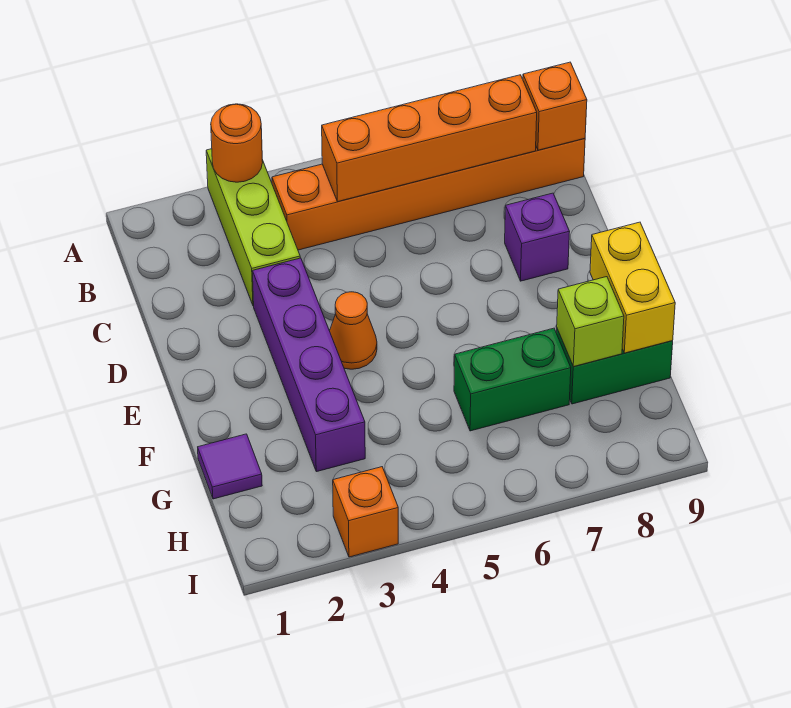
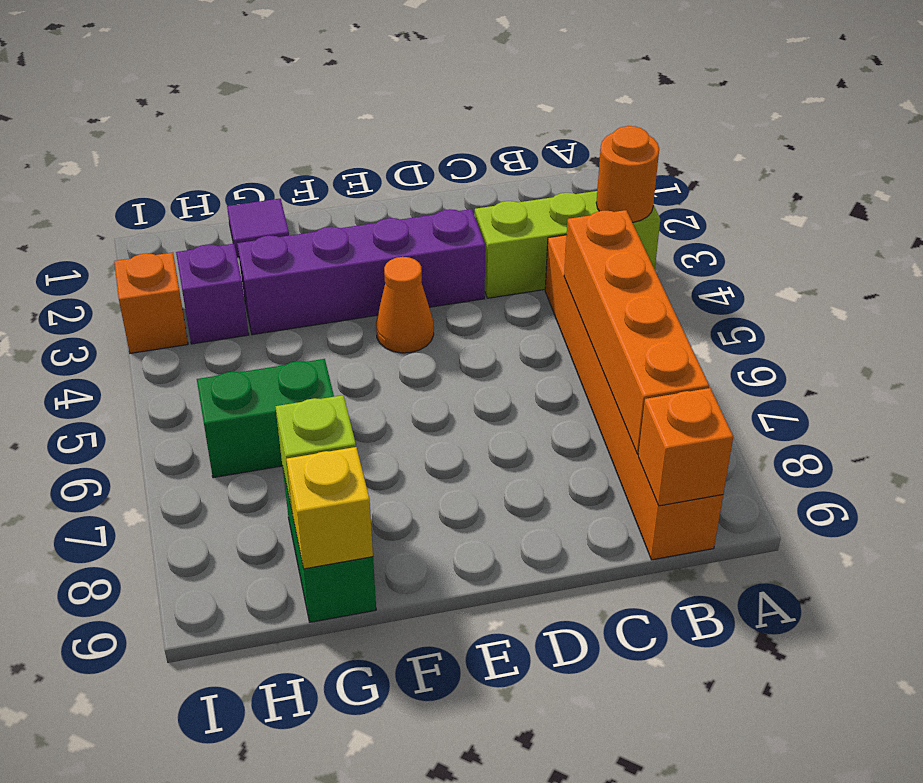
purple brick D8 level 1 -> purple brick H3 level 1
yellow brick F9:G9 level 2 -> yellow brick G9 level 2
green brick G6:G7 level 1 -> green brick G6:H6 level 1

